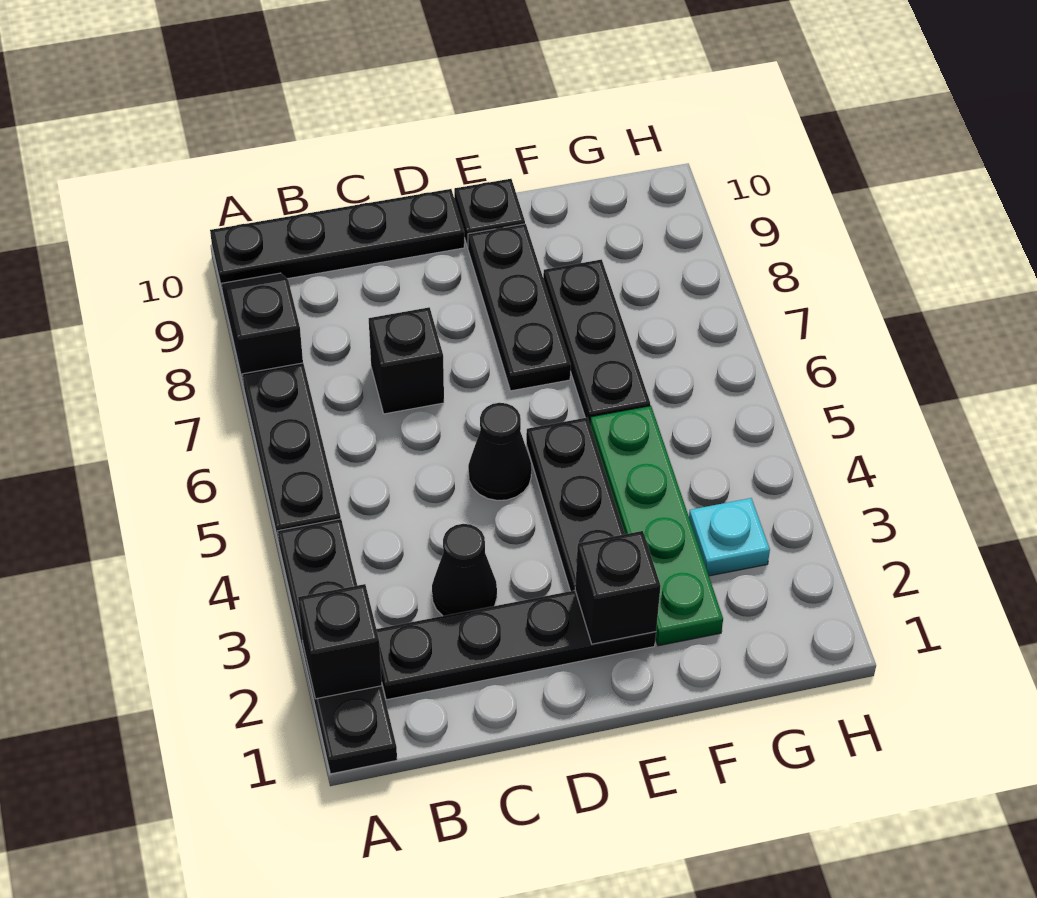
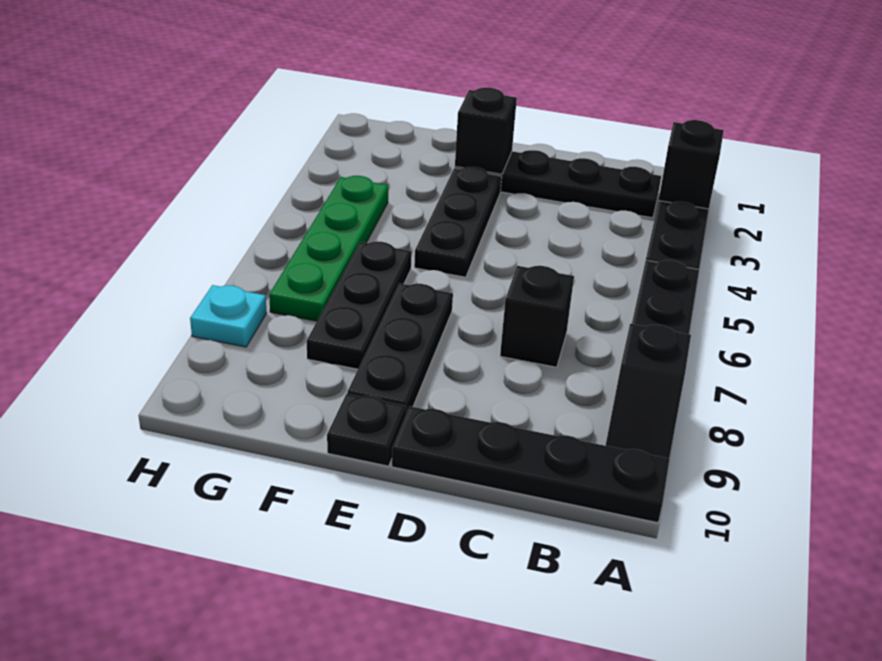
black cone C3 level 1 -> none
black cone D5 level 1 -> none
green plate F2:F5 level 1 -> green plate G4:G7 level 1
cyan plate G3 level 1 -> cyan plate H8 level 1

